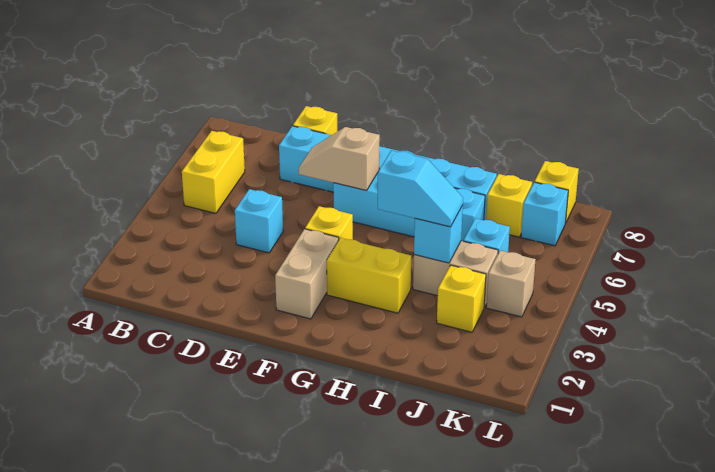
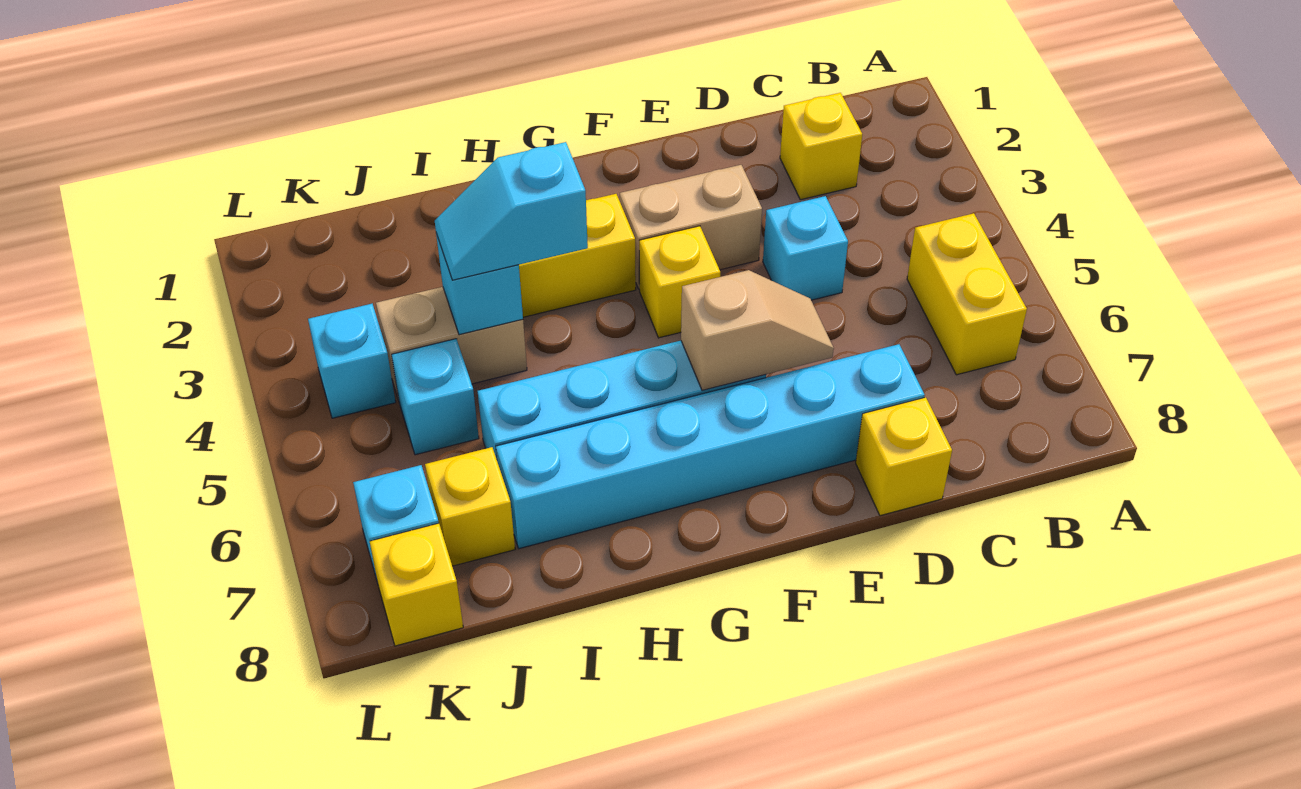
tan brick F2:F3 level 1 -> tan brick E3:F3 level 1
yellow brick J3 level 1 -> yellow brick C2 level 1
tan brick K4 level 1 -> cyan brick K4 level 1

